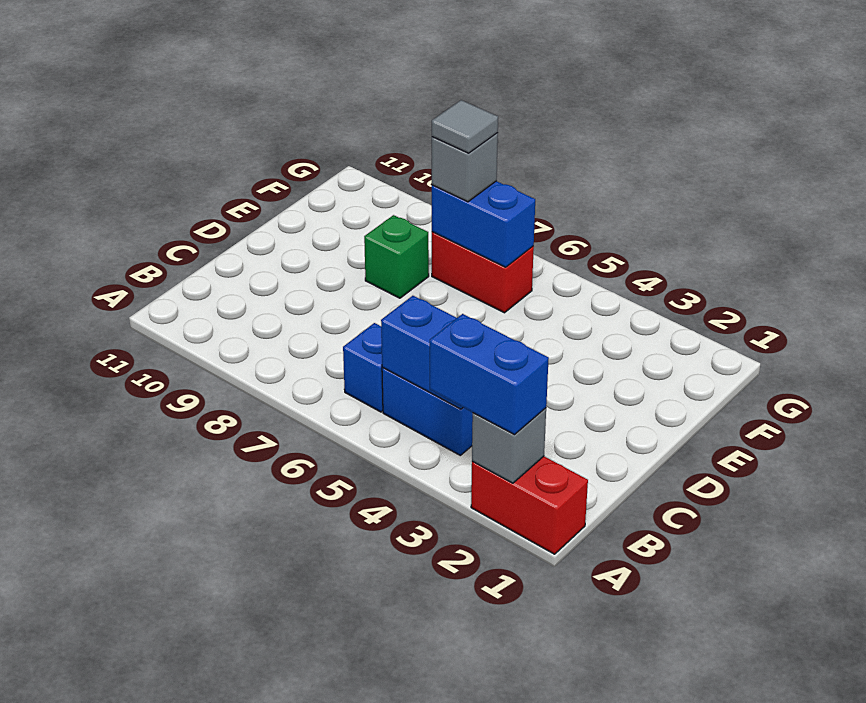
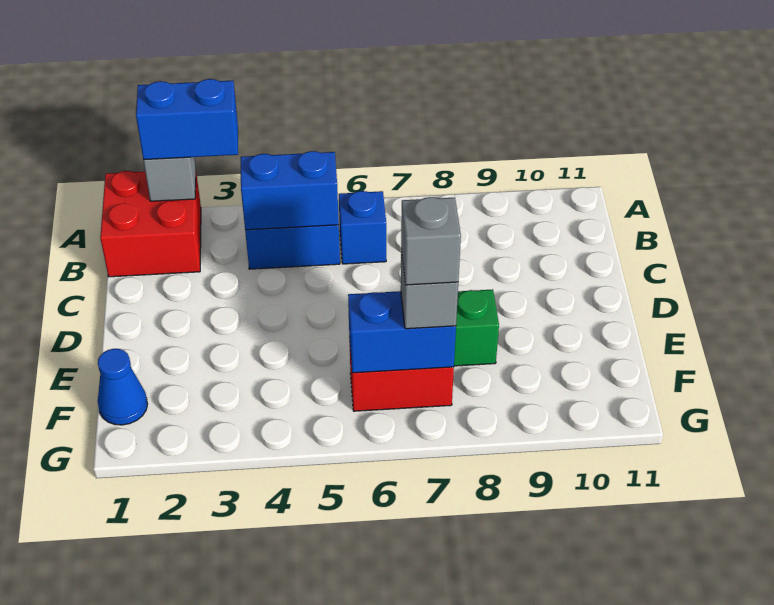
red brick A1:A2 level 1 -> red brick A1:B2 level 1
none -> blue cone F1 level 1
grey tile F7 level 4 -> grey brick F7 level 4

